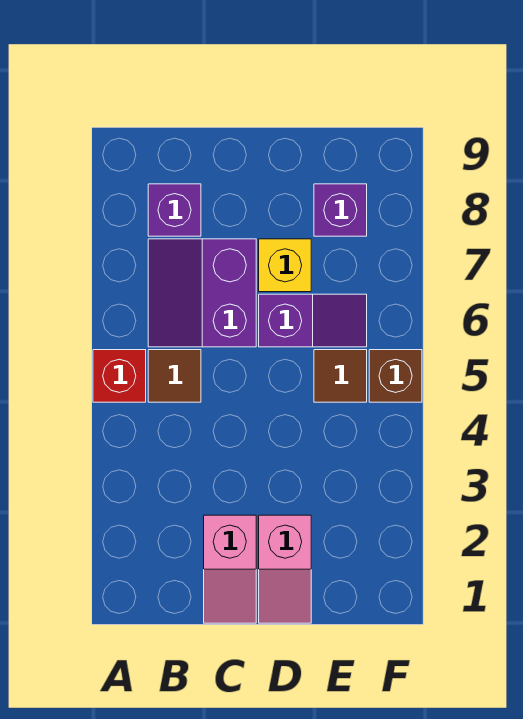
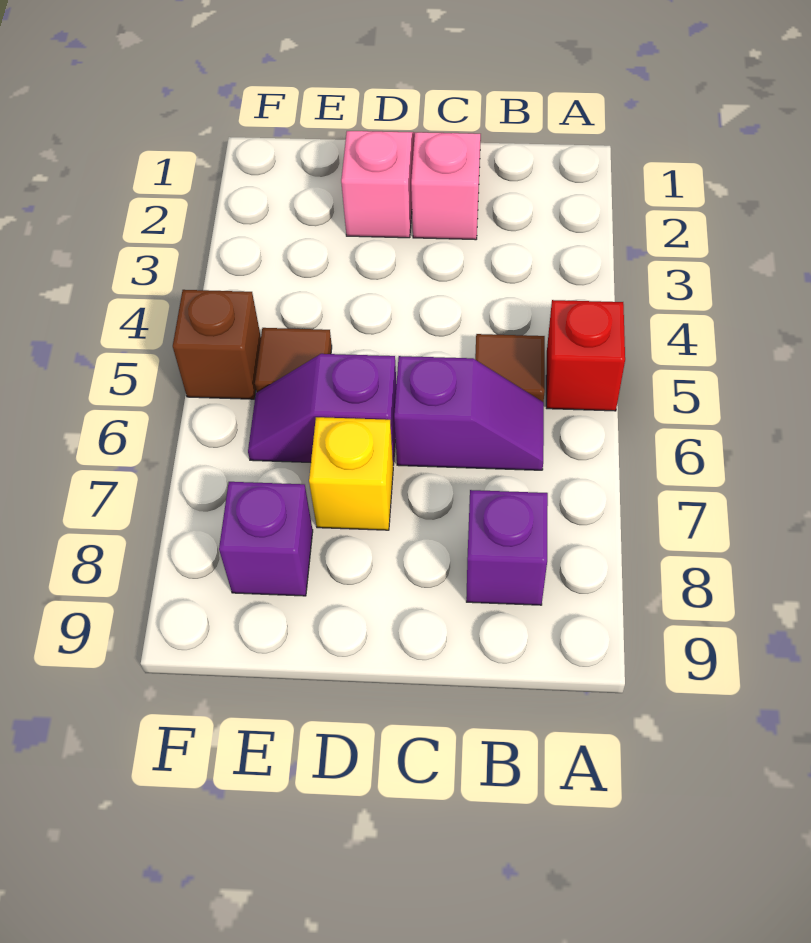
purple slope B6:C7 level 1 top C -> purple slope B6:C6 level 1 top C

